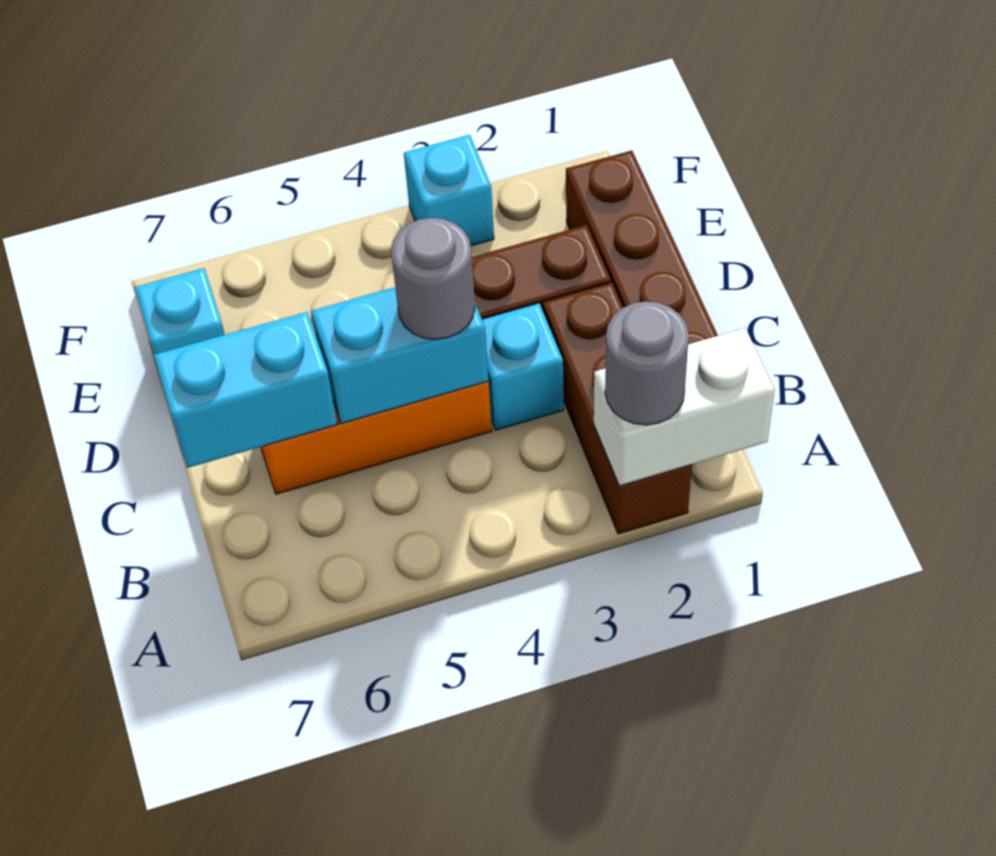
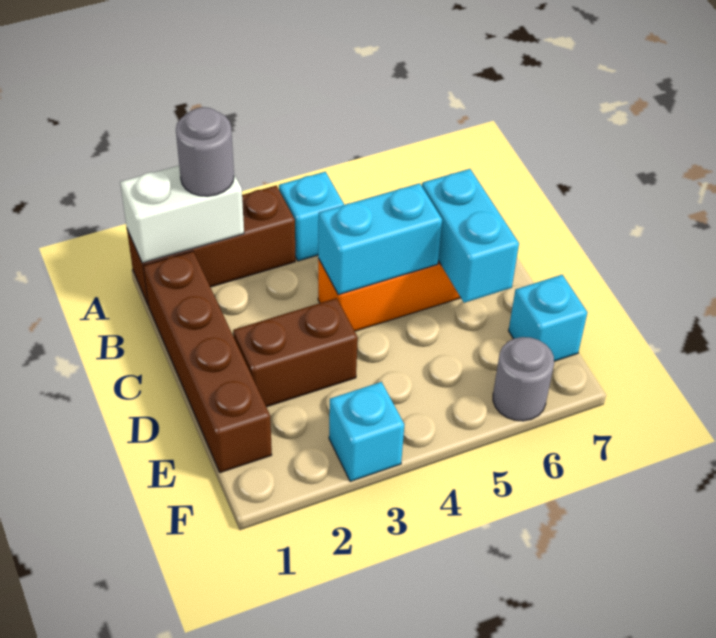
brown brick A2:C2 level 1 -> brown brick A1:A3 level 1
cyan brick C3 level 1 -> cyan brick A4 level 1
grey round brick C4 level 3 -> grey round brick F6 level 1
cyan brick C6:C7 level 2 -> cyan brick C6:D6 level 2

